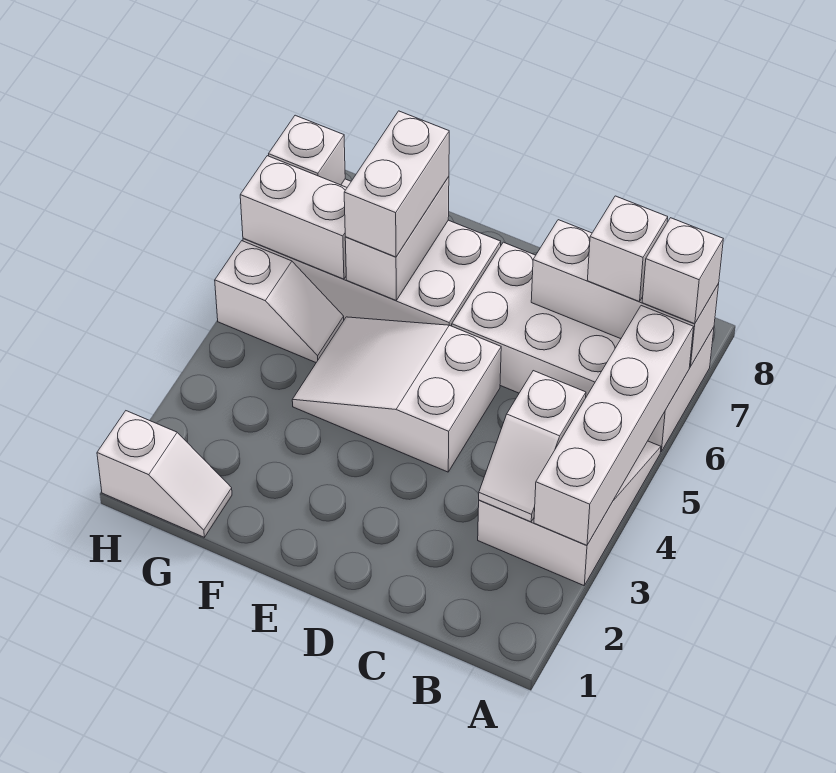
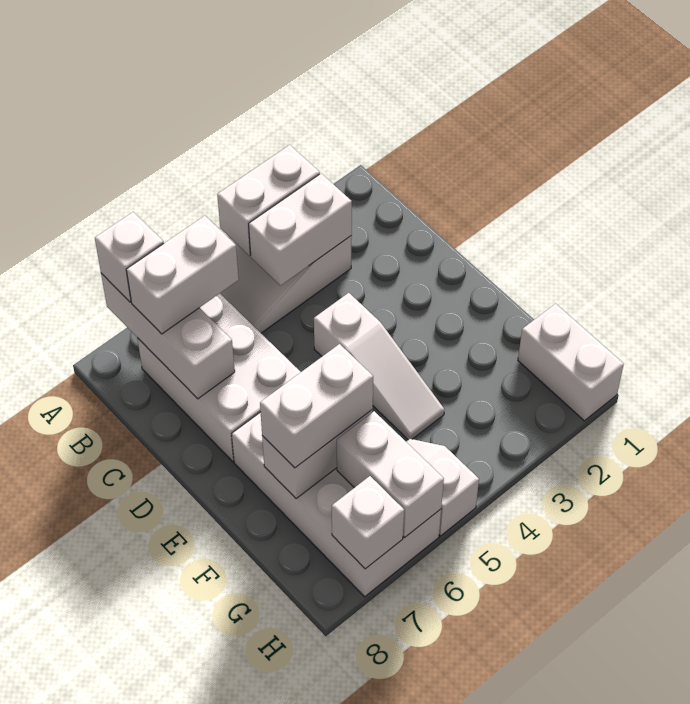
white brick A3:A6 level 2 -> white brick A3:A4 level 2
white brick A6:D7 level 1 -> white brick B6:D7 level 1
white slope B3:B4 level 2 top 4 -> white brick B3:B4 level 2
white brick B7 level 3 -> white brick B6:B7 level 3
white slope D4:F5 level 1 top D -> white slope D4:F4 level 1 top D
white slope G1:H1 level 1 top H -> white brick G1:H1 level 1

